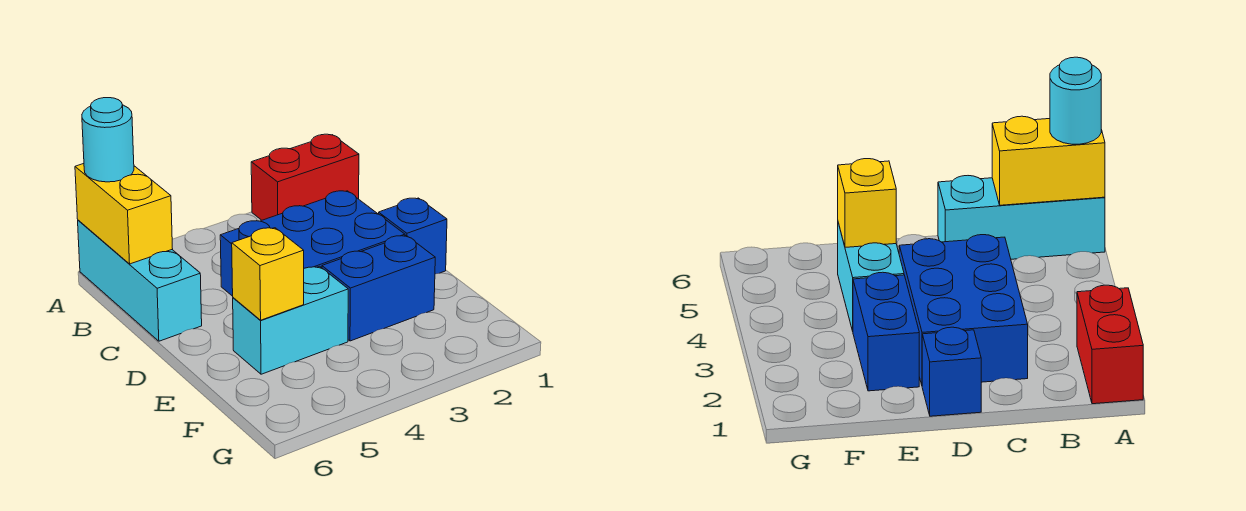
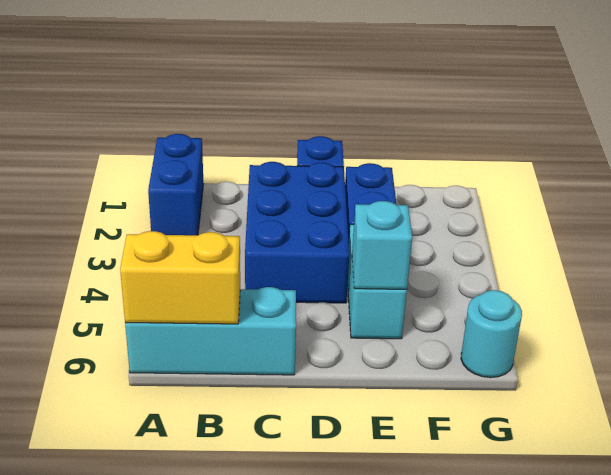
red brick A1:A2 level 1 -> blue brick A1:A2 level 1
cyan round brick A6 level 3 -> cyan round brick G6 level 1
yellow brick E5 level 2 -> cyan brick E5 level 2

